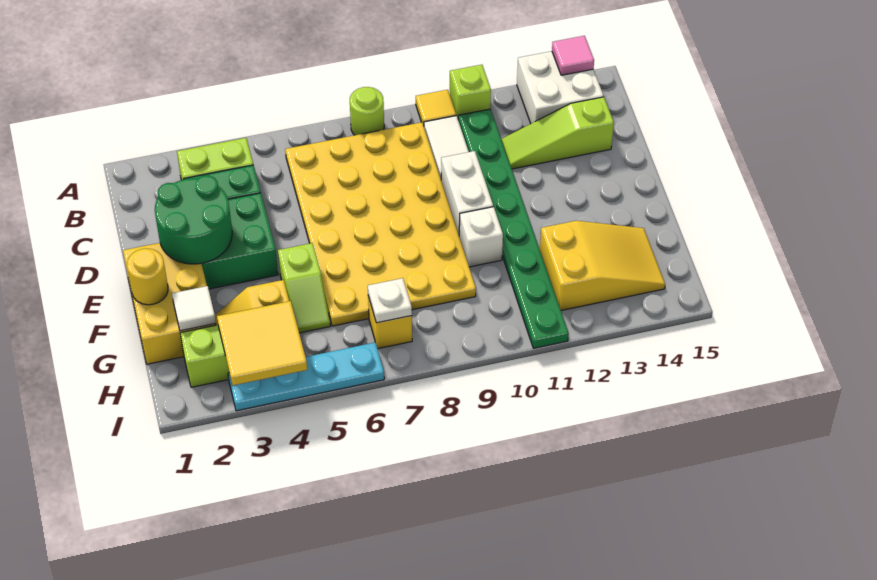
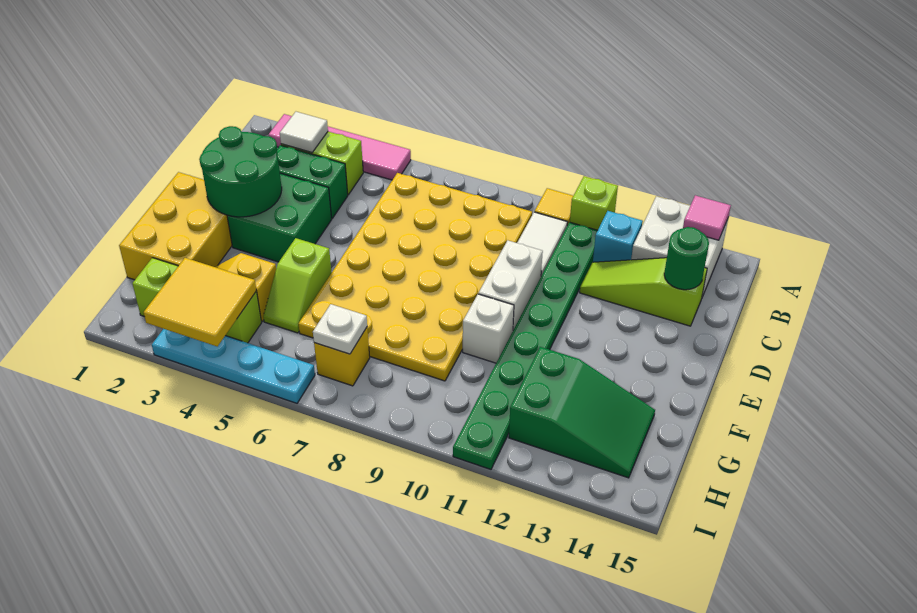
none -> pink tile A2:A5 level 1
lime round brick A8 level 1 -> none
none -> cyan brick B12 level 1
none -> green round brick C14 level 2
yellow round brick F1 level 2 -> none
white tile G2 level 2 -> white tile B3 level 2
yellow slope G12:H14 level 1 top 12 -> green slope G12:H14 level 1 top 12

